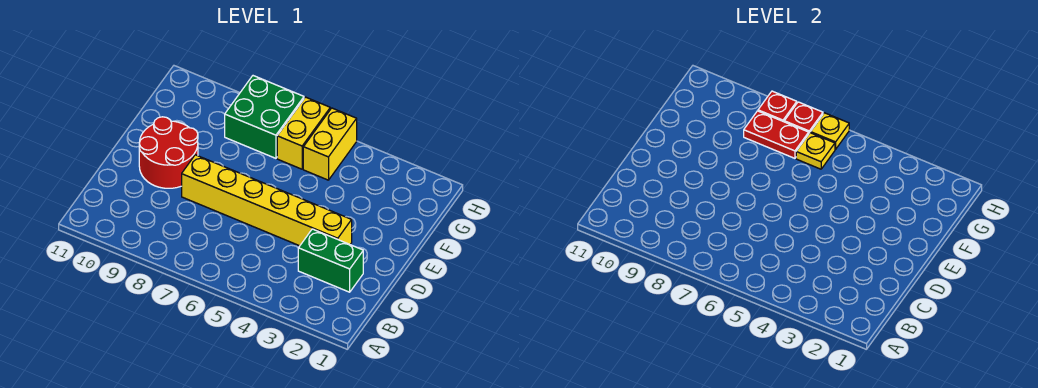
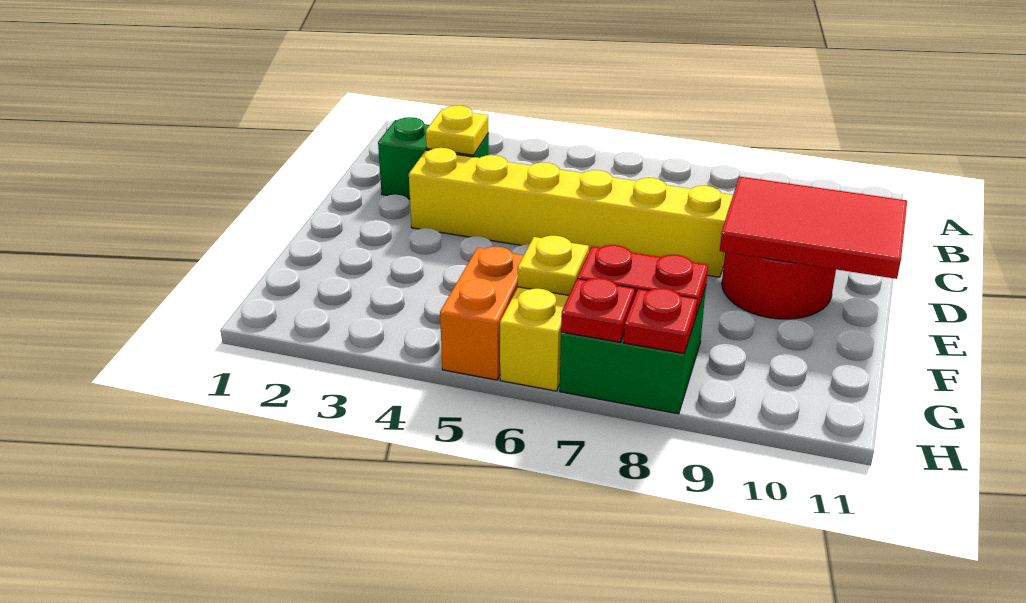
none -> red tile D9:E11 level 2
yellow brick G5:H5 level 1 -> orange brick G5:H5 level 1
yellow plate H6 level 2 -> yellow plate C3 level 2

